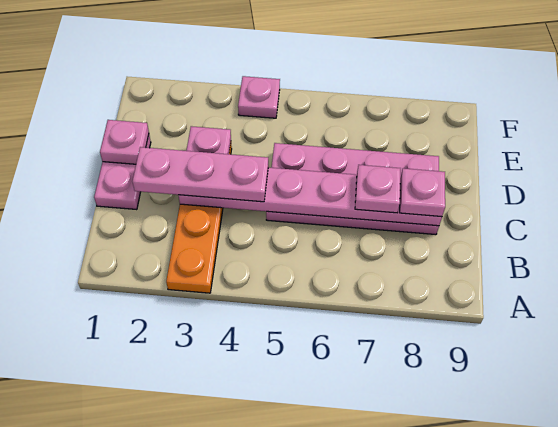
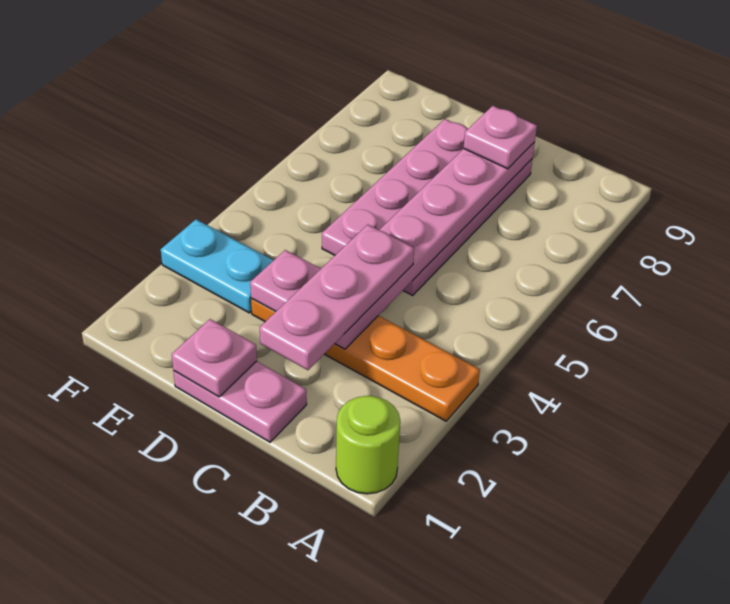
none -> lime round brick A1 level 1
pink plate C7 level 3 -> none
none -> cyan plate E3:F3 level 1
pink plate F4 level 1 -> none

